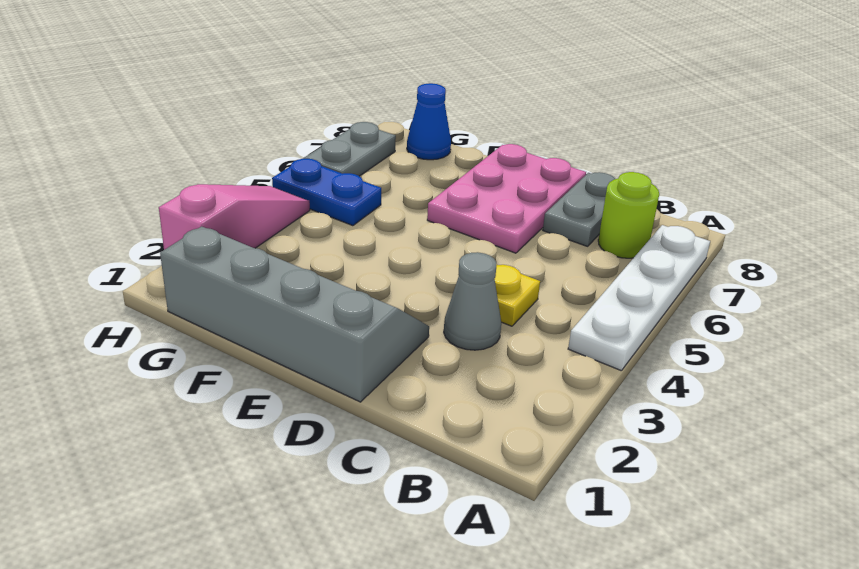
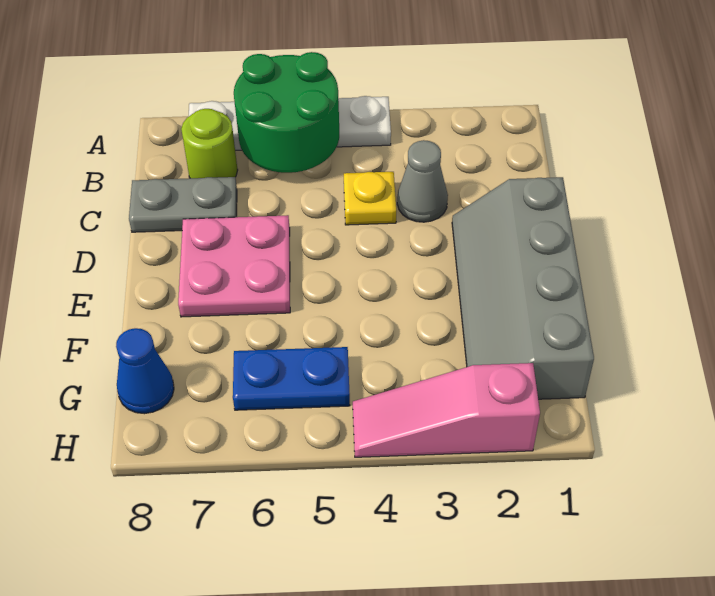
none -> green round brick A5:B6 level 2
pink plate D6:E8 level 1 -> pink plate D6:E7 level 1
blue plate G5:H5 level 1 -> blue plate G5:G6 level 1
grey plate H6:H7 level 1 -> none

